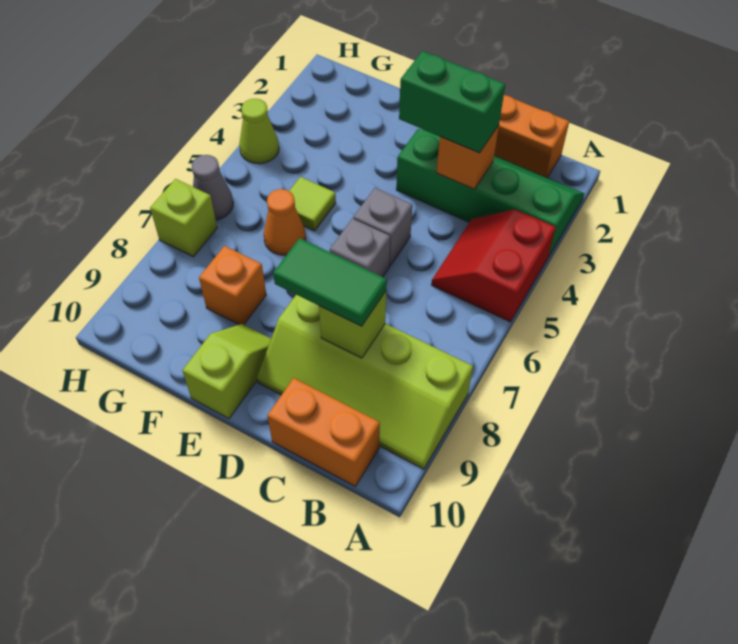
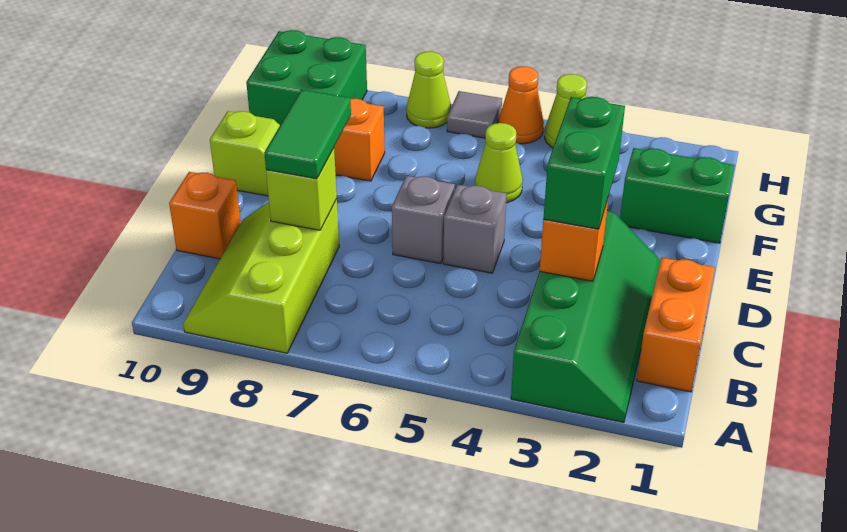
red slope A4:B5 level 1 top A -> none
lime slope A8:D9 level 1 top 8 -> lime slope A8:C9 level 1 top 8
orange brick B10:C10 level 1 -> orange brick C10 level 1
none -> green brick F1:F2 level 1
lime tile F5 level 1 -> lime cone F5 level 1
orange cone F6 level 1 -> orange cone H5 level 1
none -> green brick G9:H10 level 1
grey cone H6 level 1 -> grey tile H6 level 1
lime brick H7 level 1 -> lime cone H7 level 1

